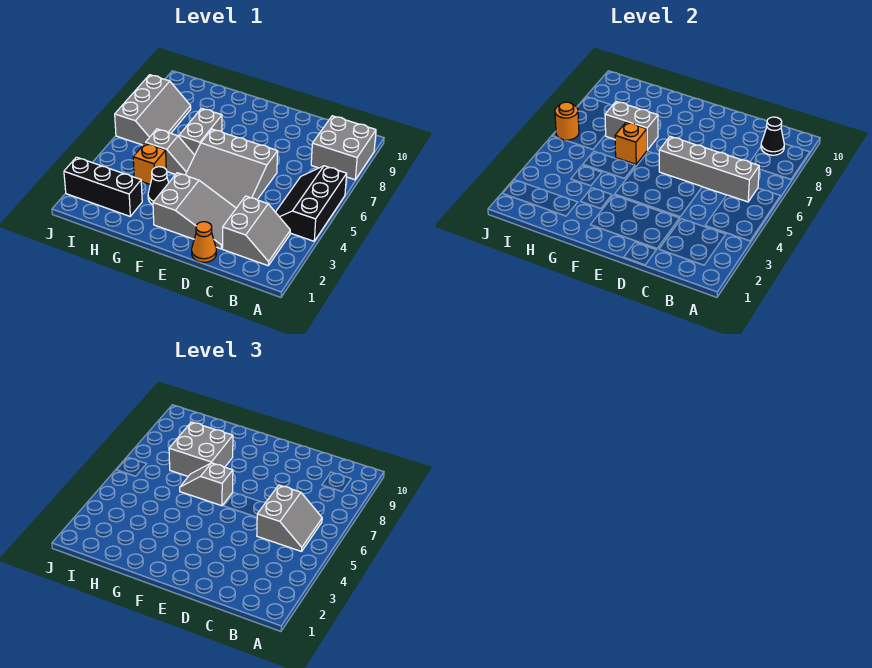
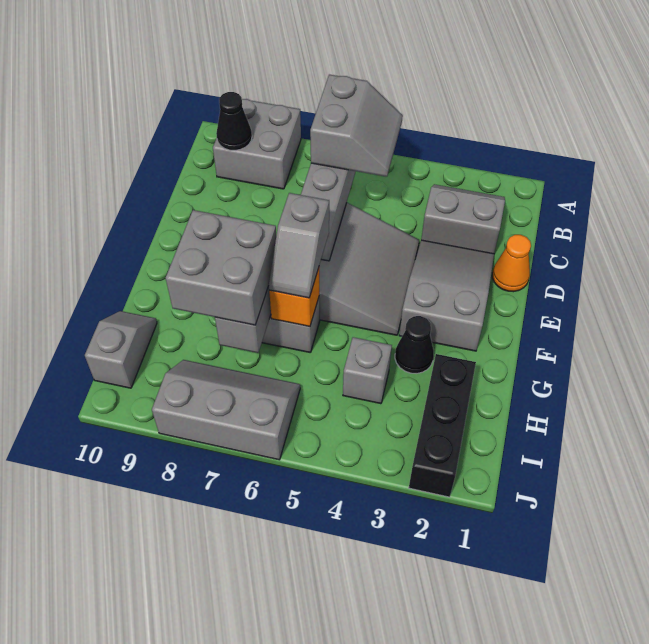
black slope A4:B6 level 1 top A -> none
grey slope B5:C6 level 3 top C -> grey slope B5:C6 level 3 top 6
grey slope G5:H5 level 1 top H -> grey slope H10:I10 level 1 top I
orange brick H4 level 1 -> grey brick H4 level 1
orange round brick J6 level 2 -> none

